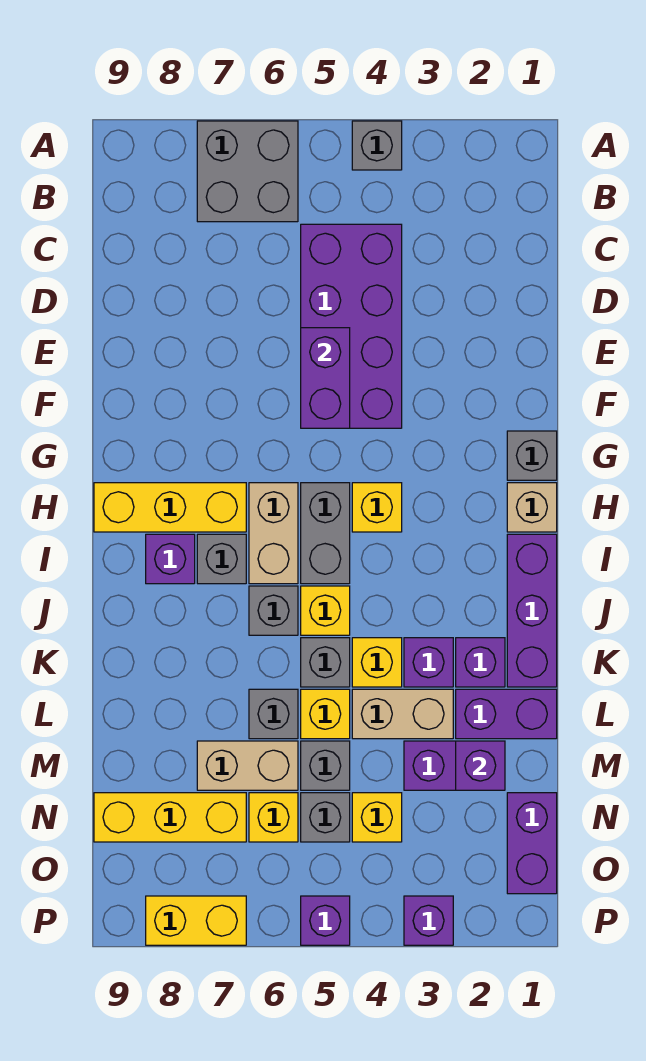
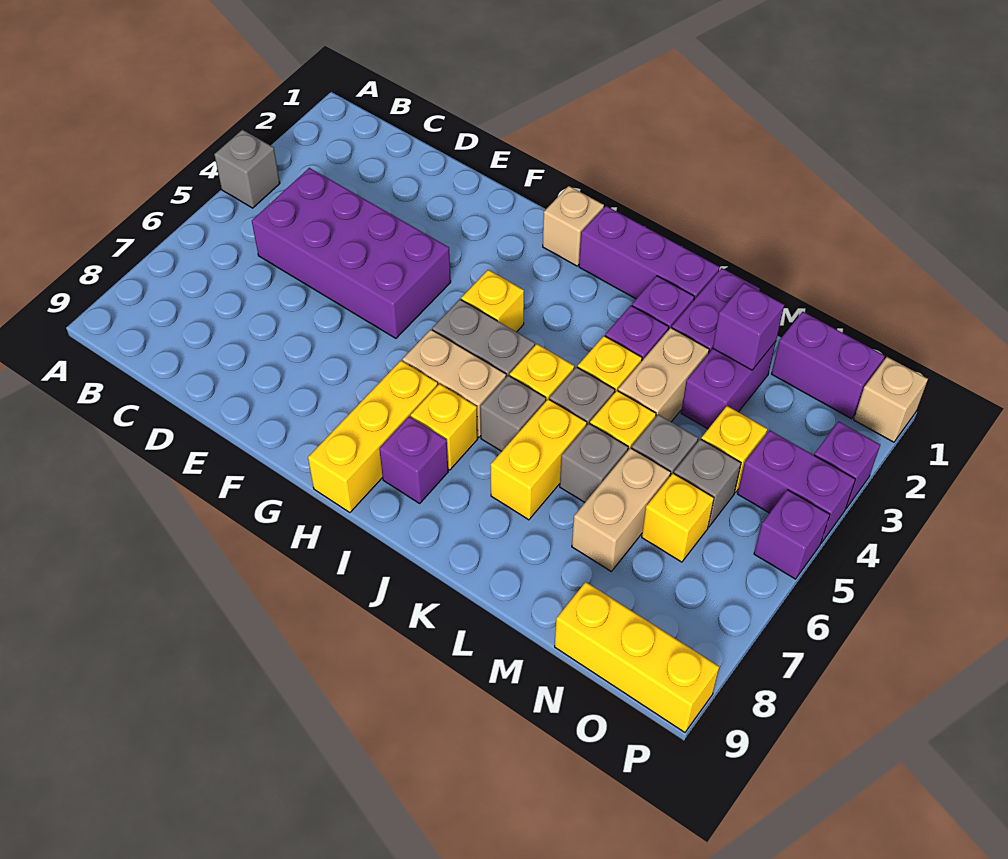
grey brick A6:B7 level 1 -> none
purple brick E5:F5 level 2 -> purple brick O4:P4 level 1
grey brick G1 level 1 -> none
grey brick I7 level 1 -> yellow brick I7 level 1
yellow brick N7:N9 level 1 -> yellow brick N9:P9 level 1
none -> tan brick P1 level 1
yellow brick P7:P8 level 1 -> yellow brick K6:K7 level 1

